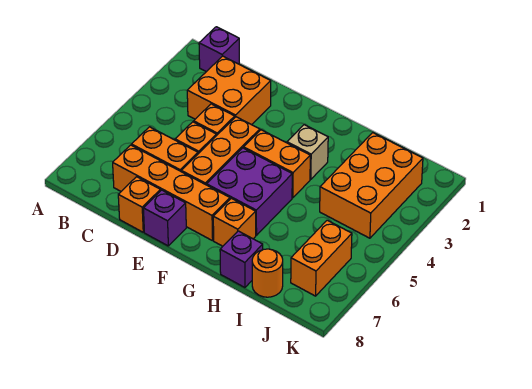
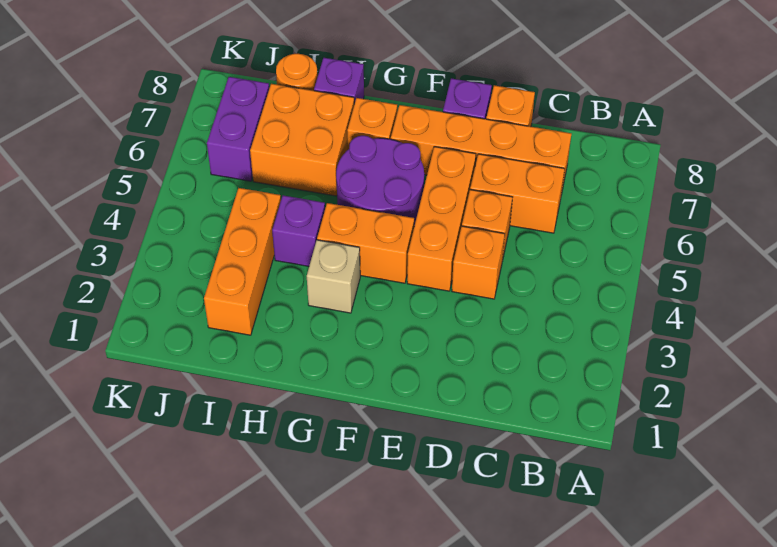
purple brick B1 level 1 -> purple brick H4 level 1
orange brick C2:D3 level 1 -> orange brick H6:I7 level 1
purple brick F5:G6 level 1 -> purple round brick F5:G6 level 1
orange brick I2:J4 level 1 -> orange brick I2:I4 level 1
orange brick J6:J7 level 1 -> purple brick J6:J7 level 1

